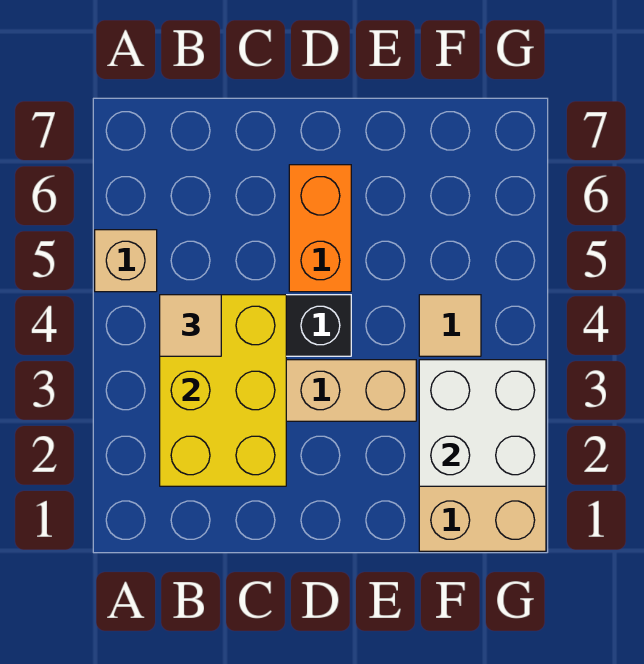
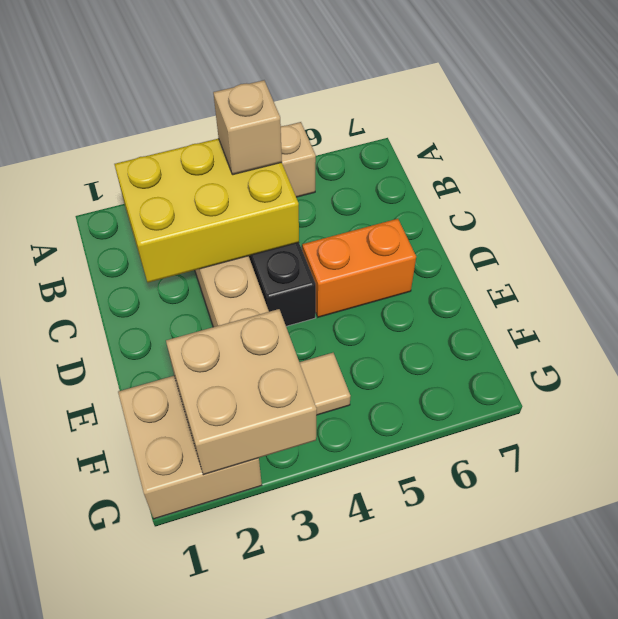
tan tile B4 level 3 -> tan brick B4 level 3
white brick F2:G3 level 2 -> tan brick F2:G3 level 2

